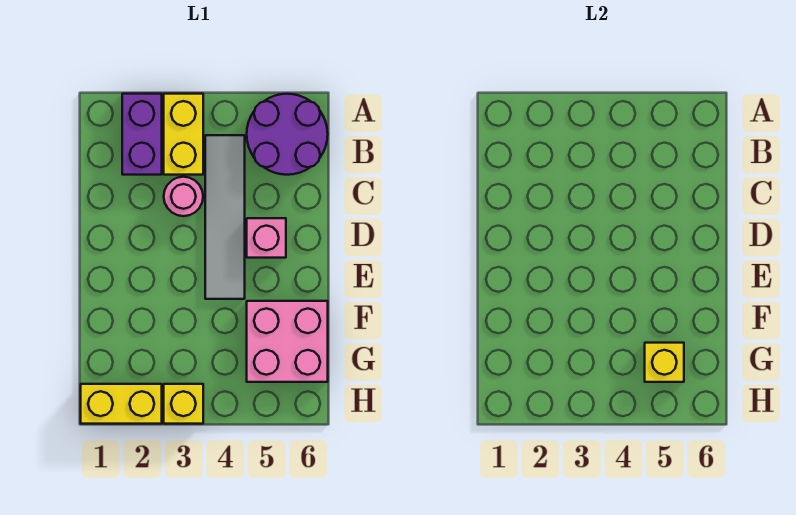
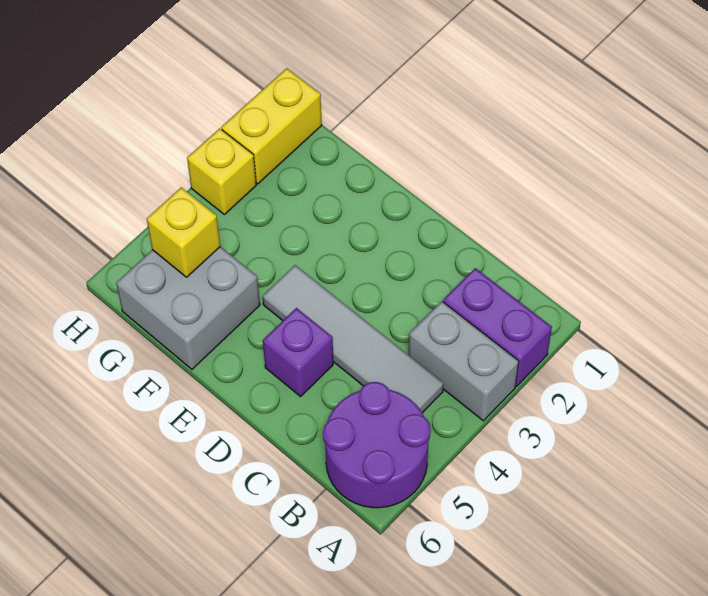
yellow brick A3:B3 level 1 -> grey brick A3:B3 level 1
pink round brick C3 level 1 -> none
pink brick D5 level 1 -> purple brick D5 level 1
pink brick F5:G6 level 1 -> grey brick F5:G6 level 1

